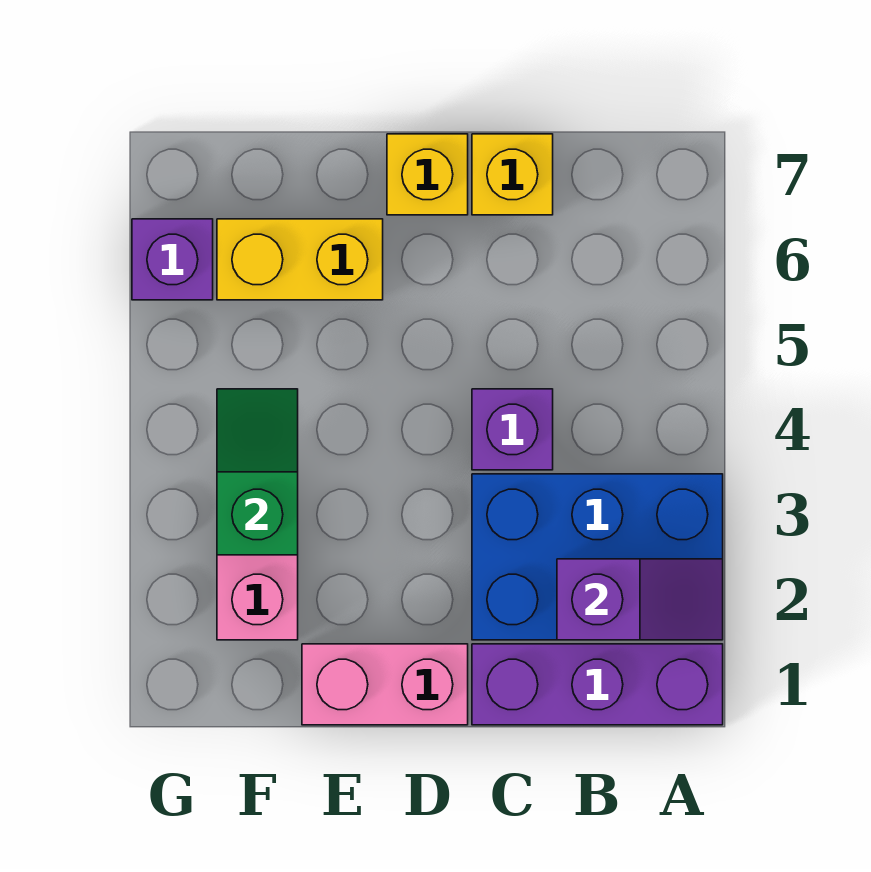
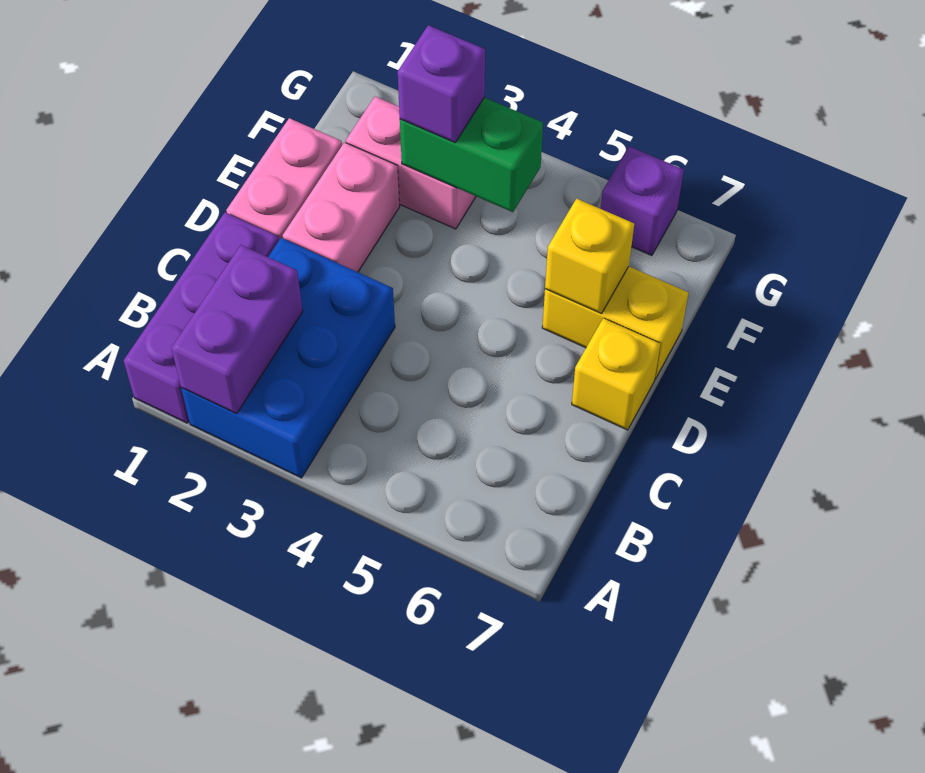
purple slope A2:B2 level 2 top B -> purple brick A2:B2 level 2
purple brick C4 level 1 -> purple brick F3 level 3
yellow brick C7 level 1 -> yellow brick E6 level 2
none -> pink brick D2:E2 level 1
yellow brick E6:F6 level 1 -> yellow brick E6:E7 level 1
green slope F3:F4 level 2 top 3 -> green brick F3:F4 level 2

